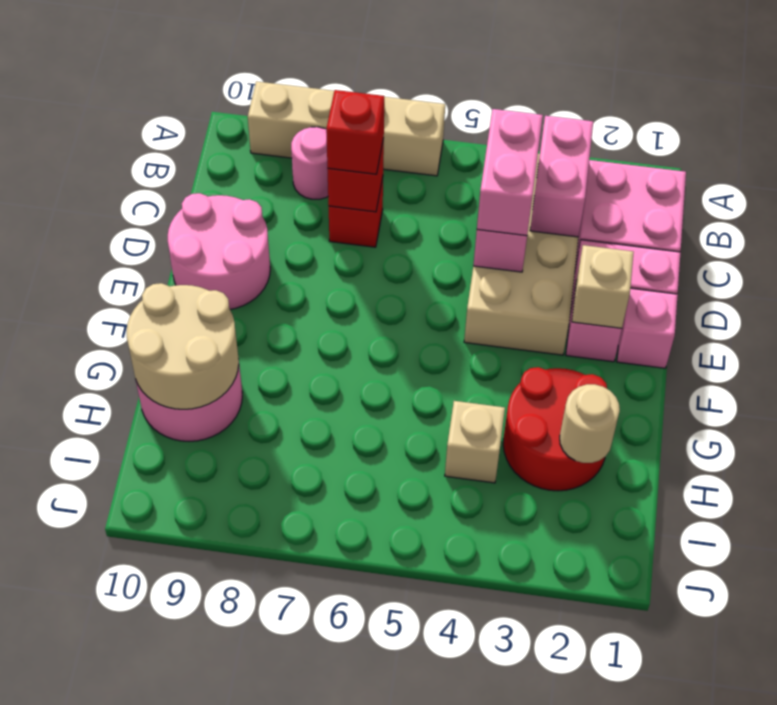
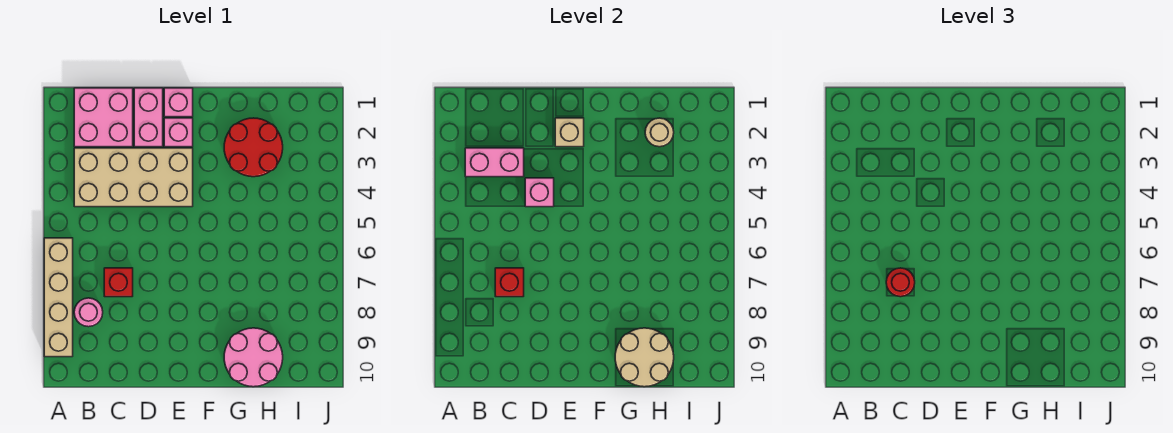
pink brick C4:D4 level 3 -> none
red brick C7 level 3 -> red round brick C7 level 3
pink round brick D9:E10 level 1 -> none
tan brick H4 level 1 -> none

